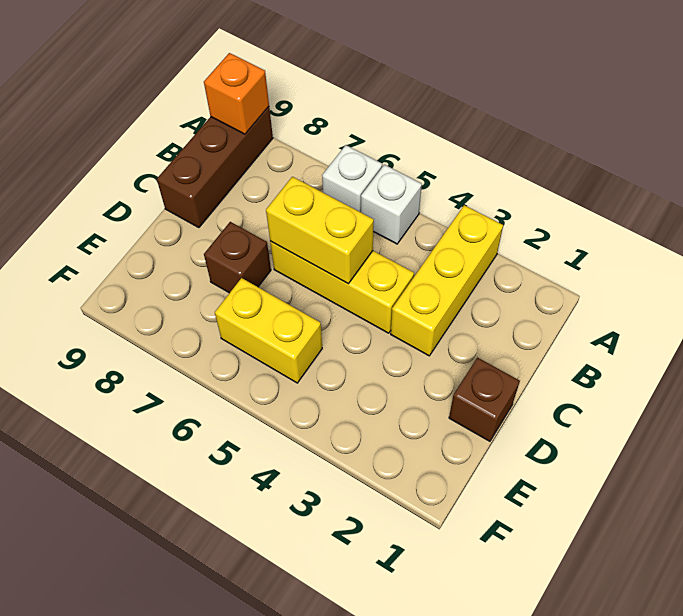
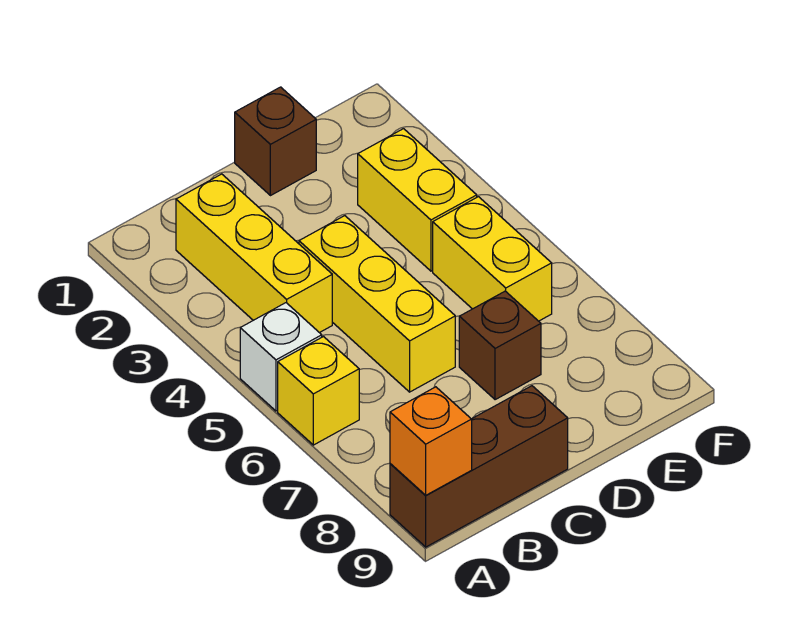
yellow brick A3:C3 level 1 -> yellow brick B2:B4 level 1
white brick A6 level 1 -> yellow brick A6 level 1
yellow brick C5:C6 level 2 -> yellow brick E3:E4 level 1

